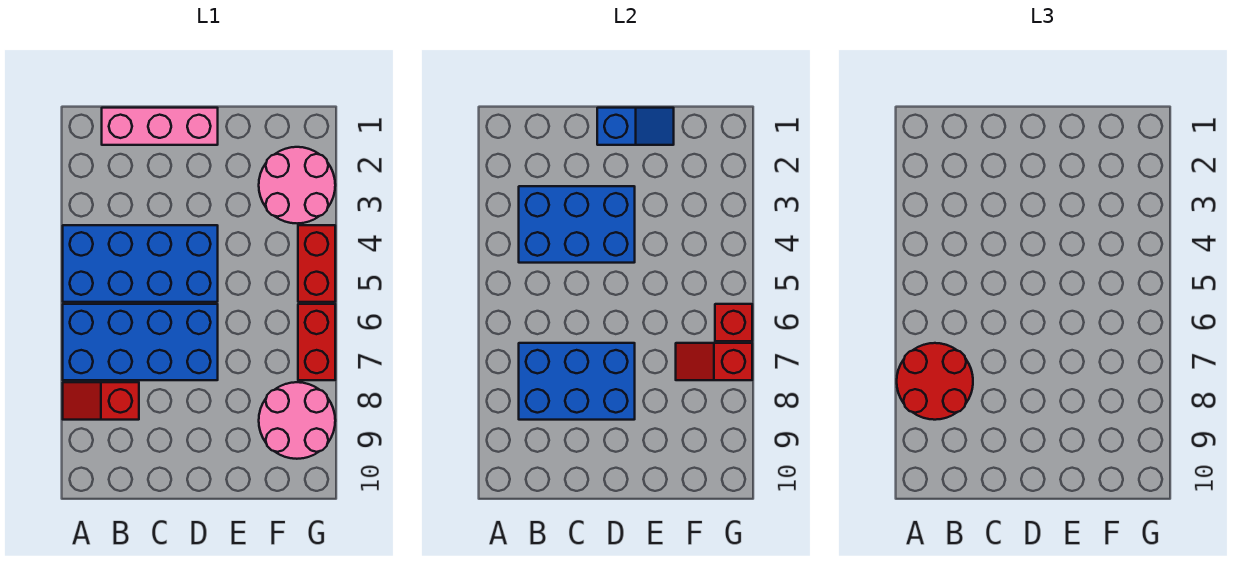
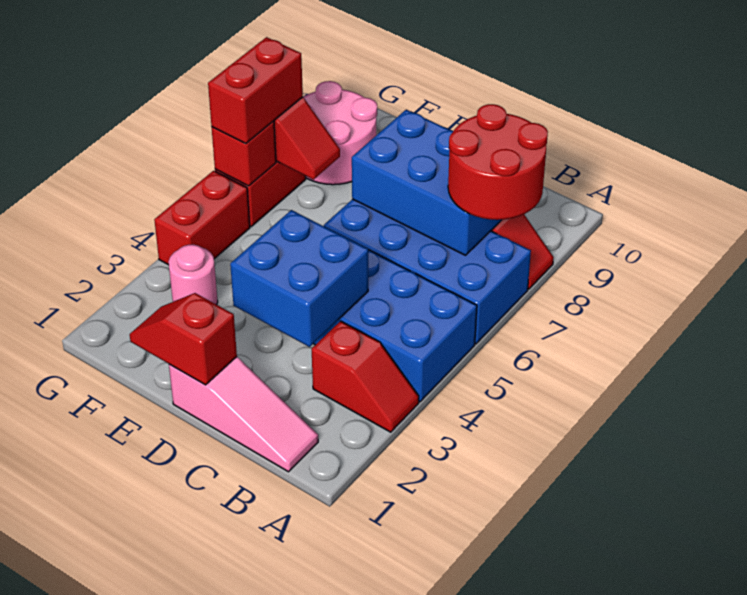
none -> red slope A3:B3 level 1 top B
pink brick B1:D1 level 1 -> pink slope B1:D1 level 1 top D
blue brick B3:D4 level 2 -> blue brick C3:D4 level 2
blue slope D1:E1 level 2 top D -> red slope D1:E1 level 2 top D
pink round brick F2:G3 level 1 -> pink round brick F3 level 1
none -> red brick G6:G7 level 3

